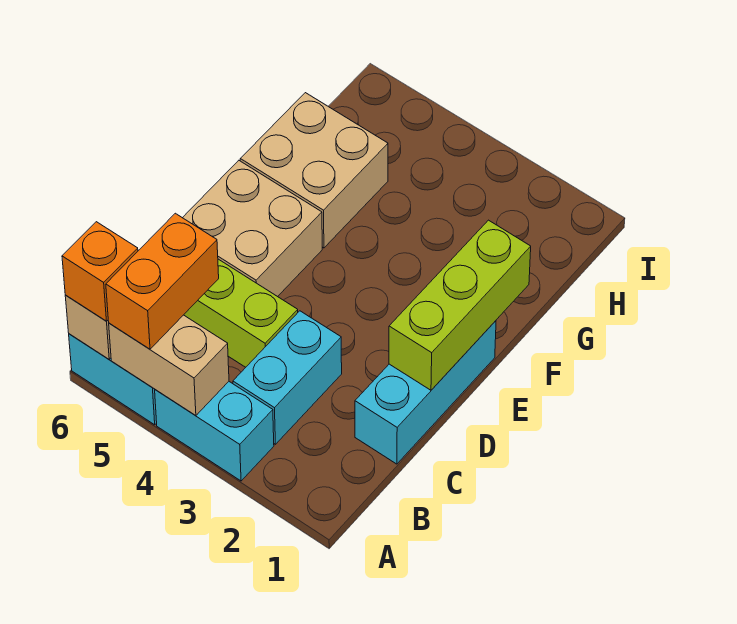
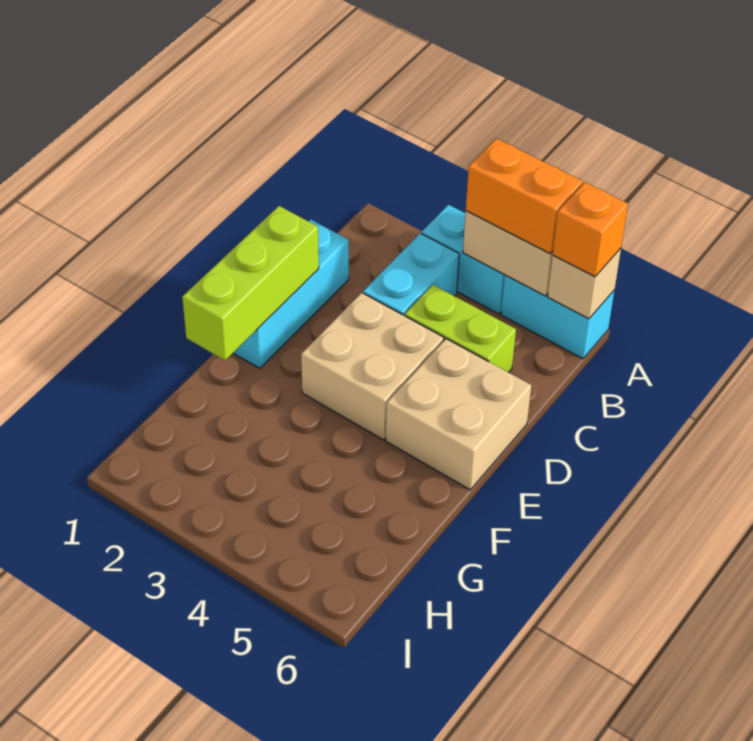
orange brick A5:B5 level 3 -> orange brick A4:A5 level 3
tan brick F5:G6 level 1 -> tan brick D3:E4 level 1

